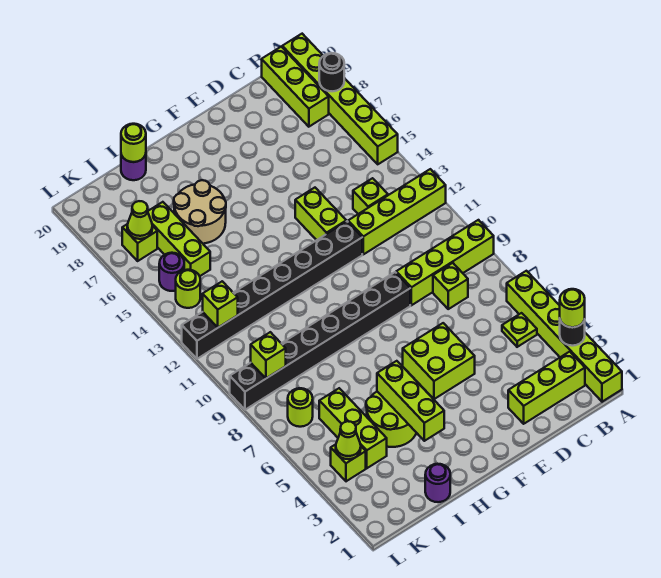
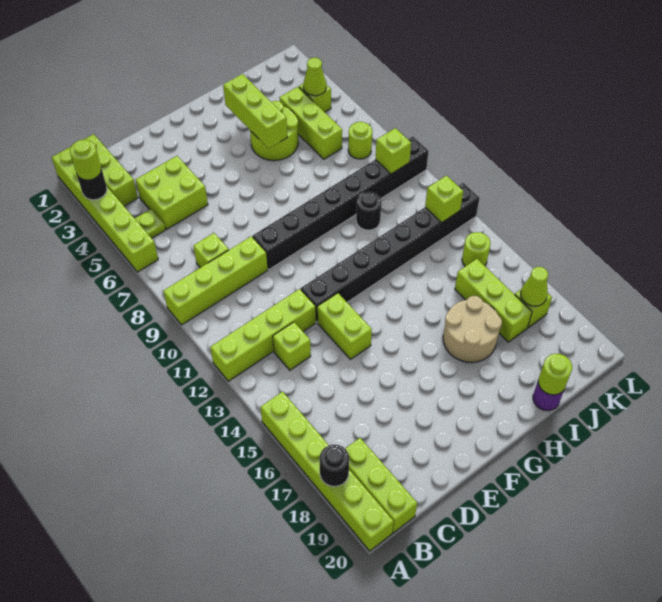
lime brick B2:D2 level 1 -> lime brick B1:B3 level 1
lime brick E5:F6 level 1 -> lime brick C4:D5 level 1
purple round brick I1 level 1 -> none
none -> black round brick I10 level 1
purple round brick K15 level 1 -> none

